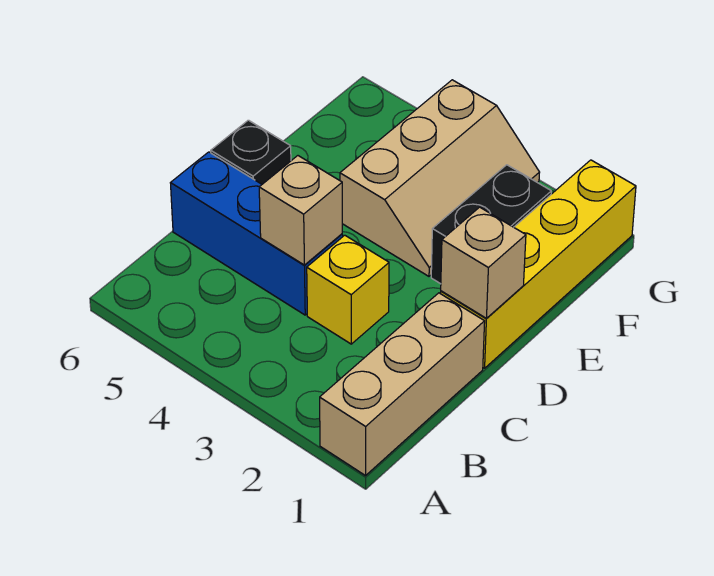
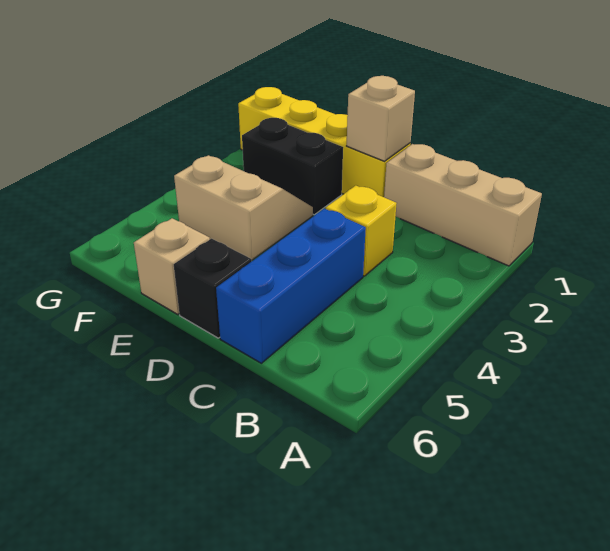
tan brick C4 level 2 -> tan brick E6 level 1
tan slope E3:G4 level 1 top 4 -> tan slope E3:F4 level 1 top 4

